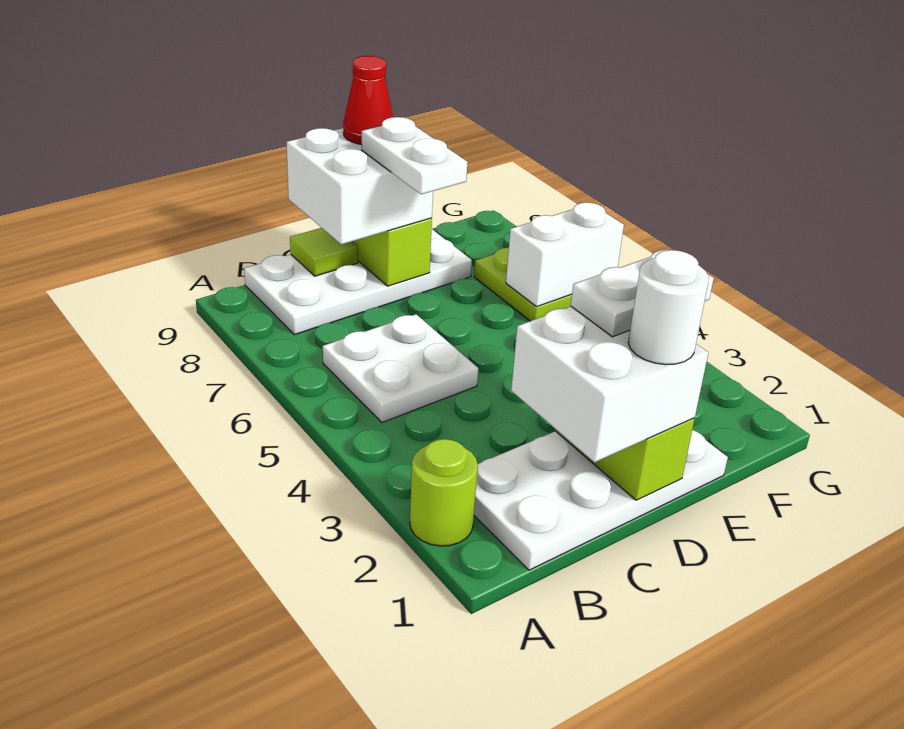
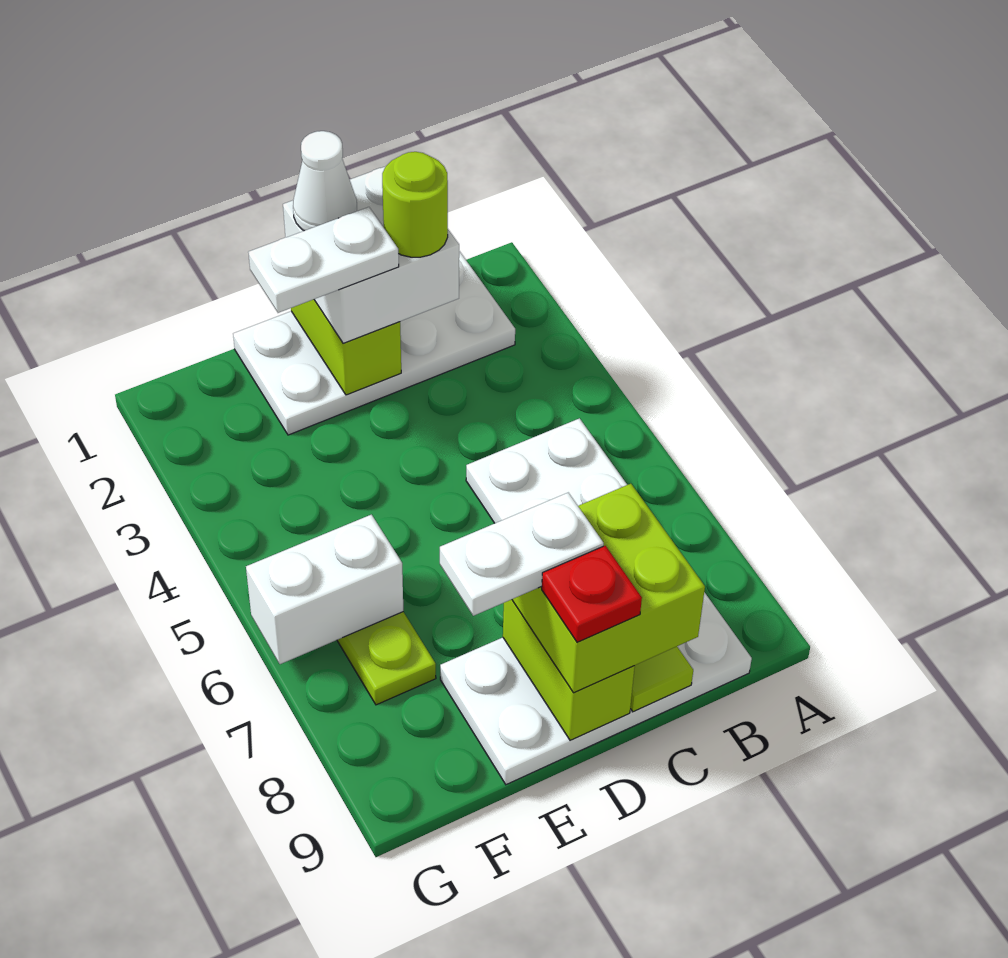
lime round brick A2 level 1 -> lime round brick C2 level 4
white brick C8:D9 level 3 -> lime brick C8:D9 level 3
white round brick D1 level 4 -> white cone D1 level 4
white plate D7:D8 level 4 -> white plate D8:E8 level 4
red cone D9 level 4 -> red plate D9 level 4

